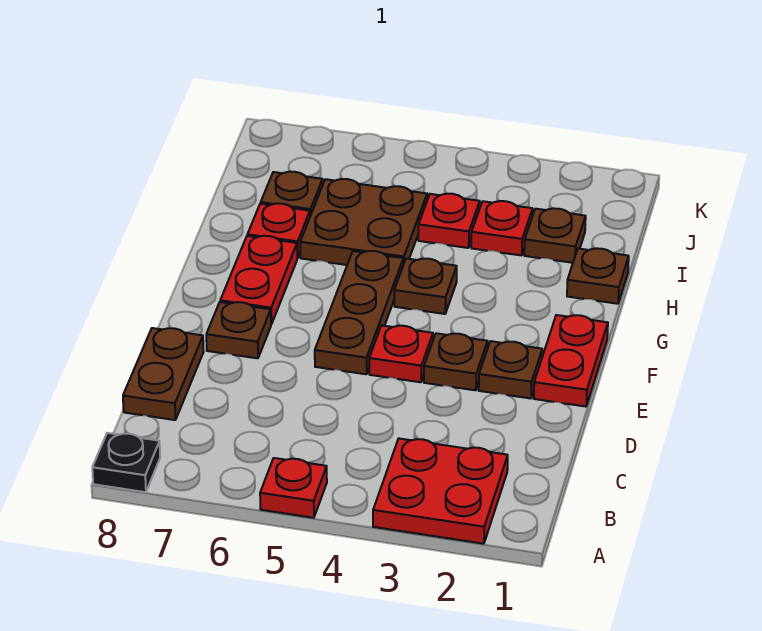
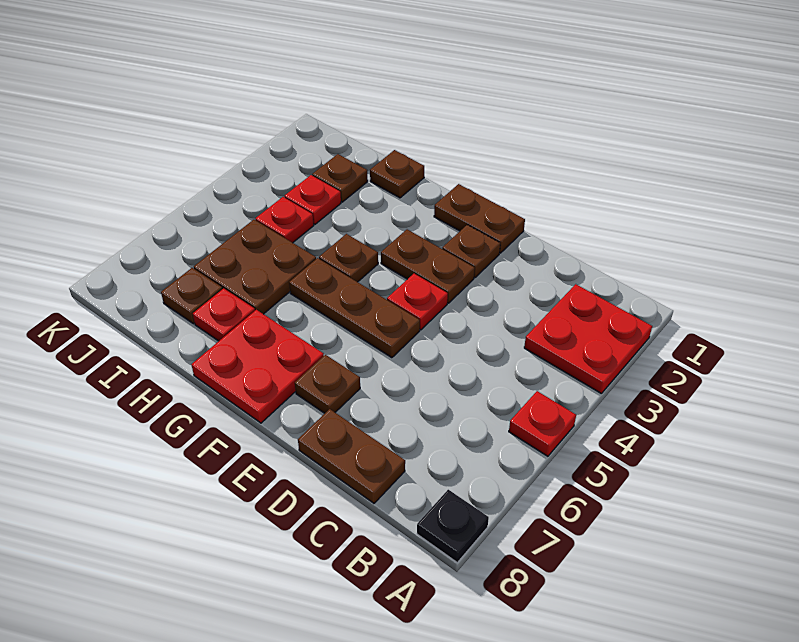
red plate E1:F1 level 1 -> brown plate E1:F1 level 1
brown plate E3 level 1 -> brown plate E3:F3 level 1
red plate F7:G7 level 1 -> red plate F7:G8 level 1

